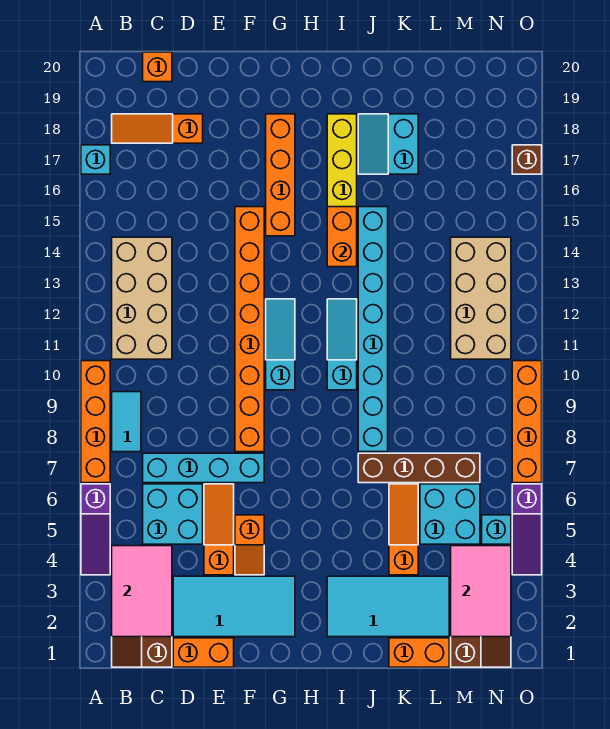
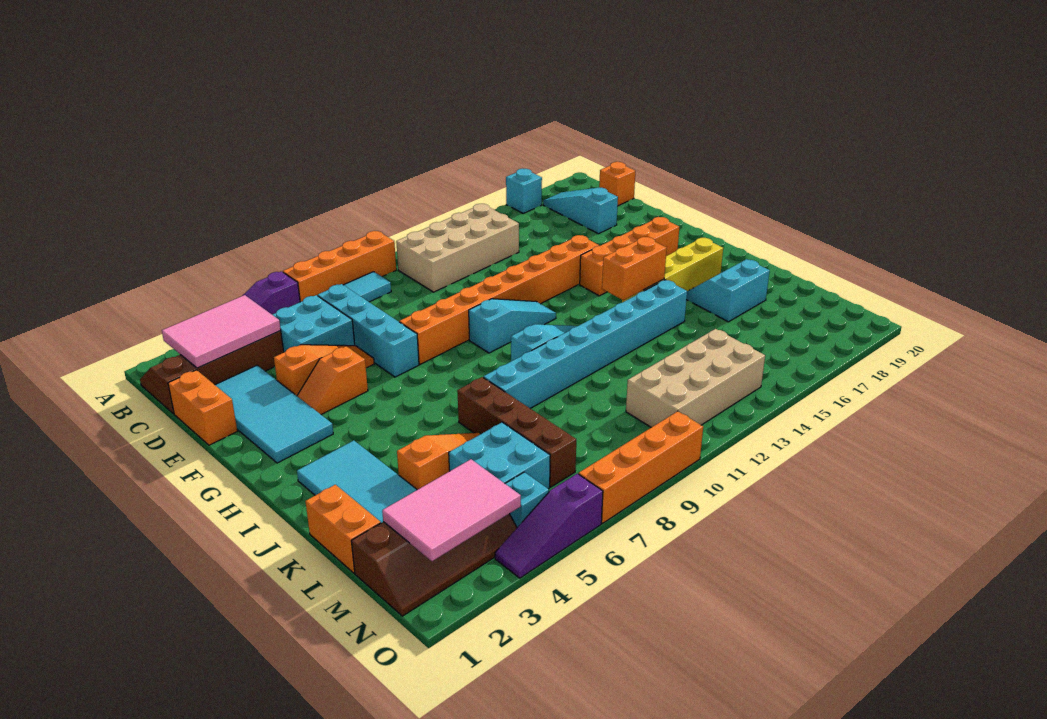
orange slope B18:D18 level 1 top D -> cyan slope B18:D18 level 1 top D
brown brick O17 level 1 -> none

